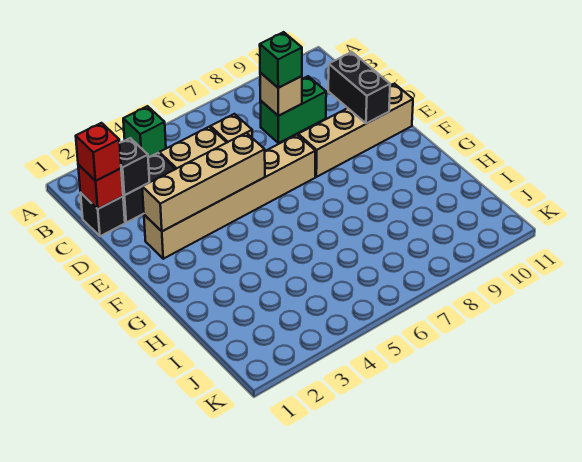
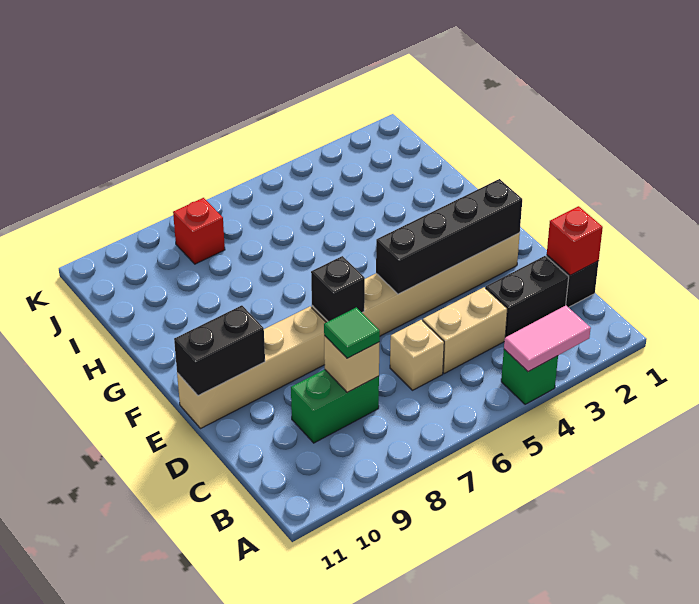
none -> pink tile A3:A4 level 2
red brick C1 level 3 -> red brick J8 level 1
black brick C2 level 2 -> black brick E7 level 2
green brick C8 level 3 -> green tile C8 level 3
black brick D10:E10 level 2 -> black brick E10:E11 level 2
tan brick E2:E5 level 2 -> black brick E2:E5 level 2

